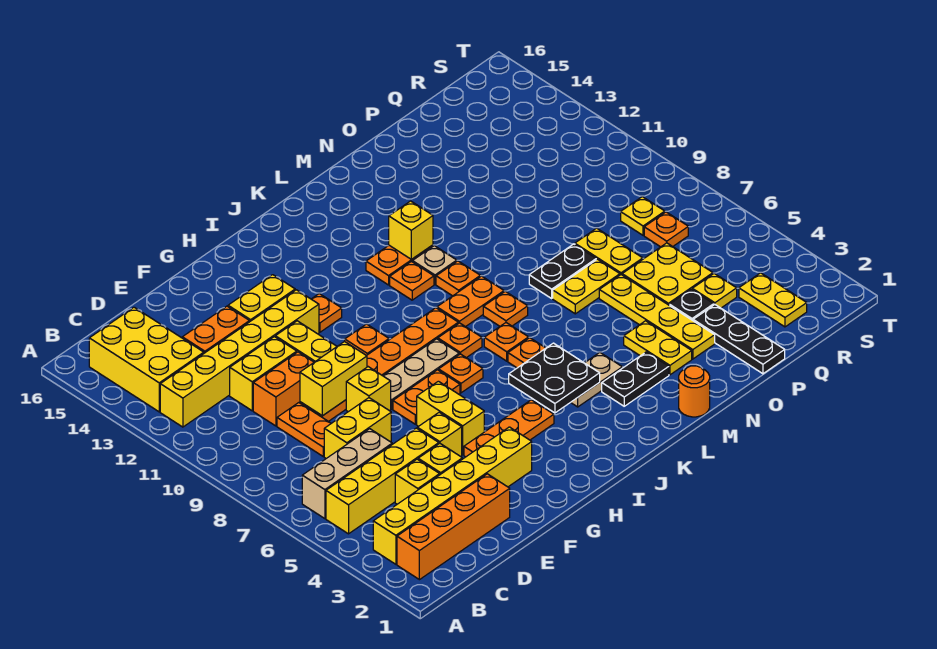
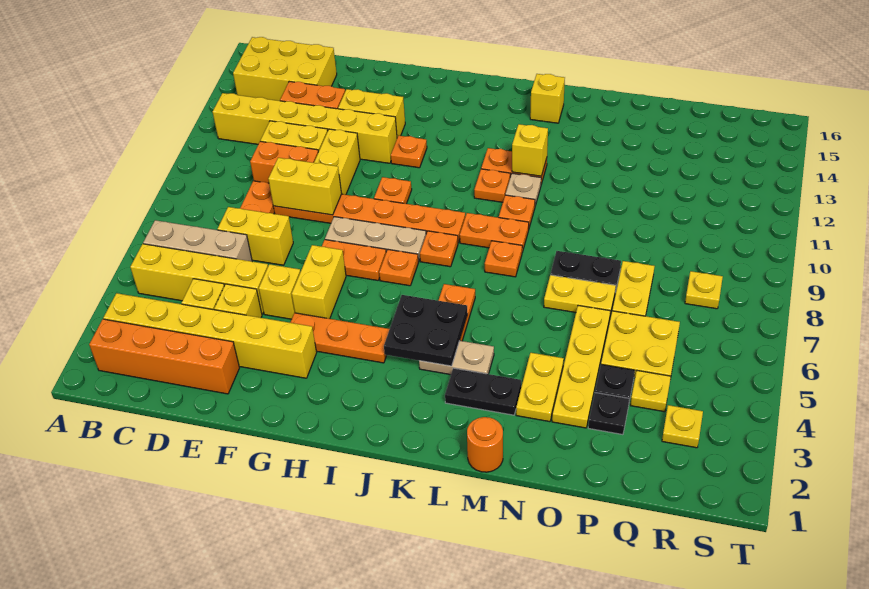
yellow brick B13:C15 level 1 -> yellow brick B14:D15 level 1
yellow brick F8 level 1 -> yellow brick L15 level 1
orange plate K7 level 1 -> none
black plate P1:P3 level 1 -> black plate P3 level 1
yellow plate R2:R3 level 1 -> yellow plate R3 level 1
orange plate R7 level 1 -> none

